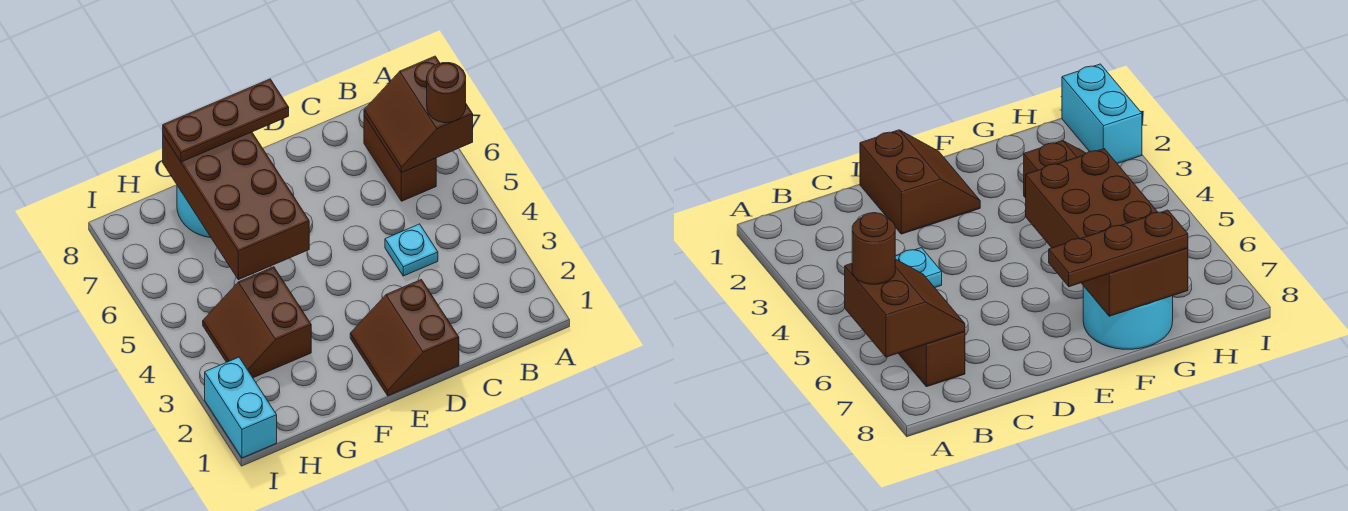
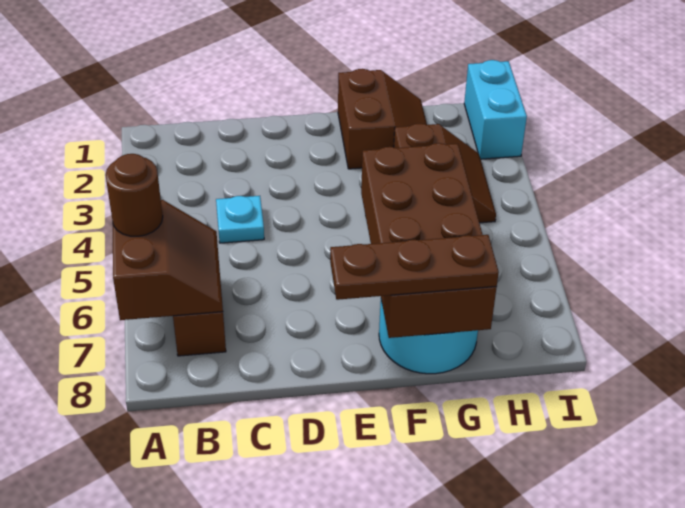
brown slope D1:E2 level 1 top D -> brown slope F1:G2 level 1 top F

